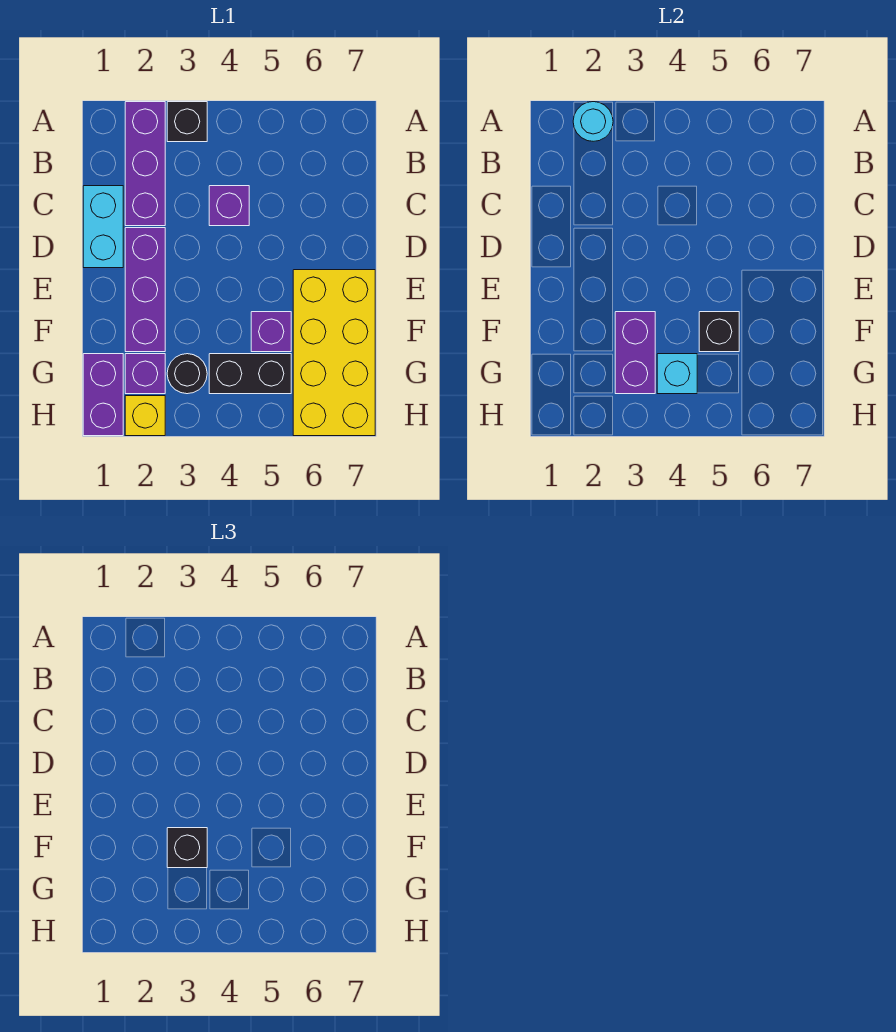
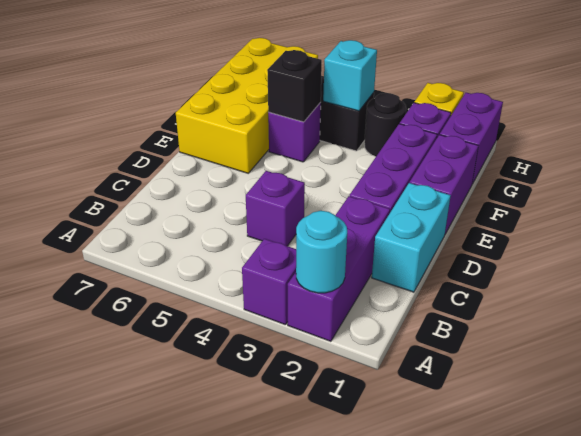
black brick A3 level 1 -> purple brick A3 level 1
purple brick F3:G3 level 2 -> purple brick E1:F1 level 1
black brick F3 level 3 -> none

